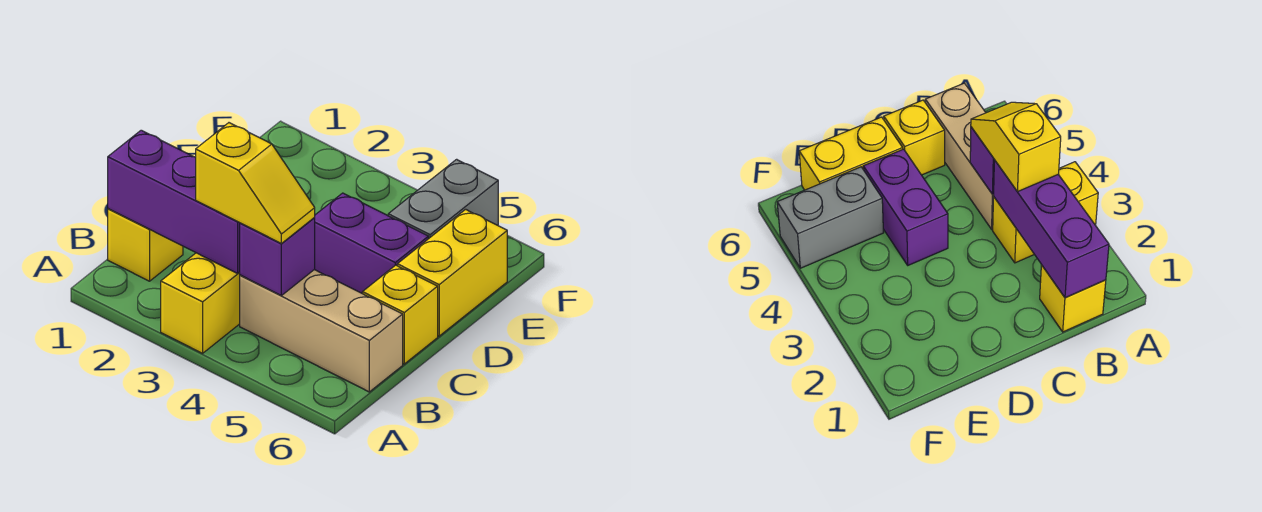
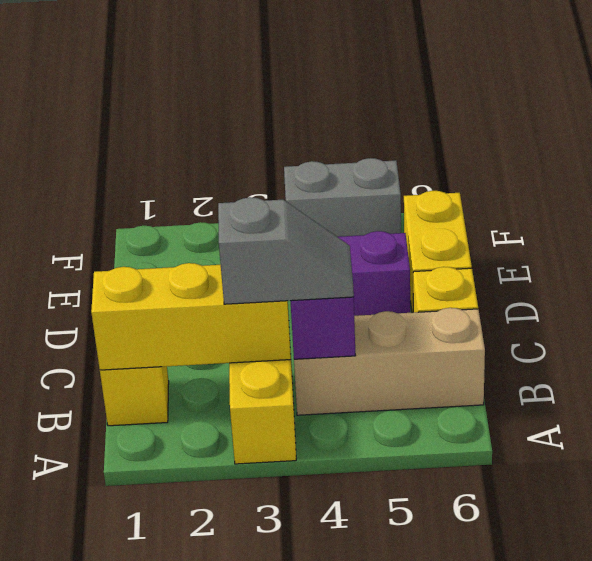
purple brick B1:B3 level 2 -> yellow brick B1:B3 level 2
yellow slope B3:B4 level 3 top 3 -> grey slope B3:B4 level 3 top 3
grey brick E5:F5 level 1 -> grey brick F4:F5 level 1

